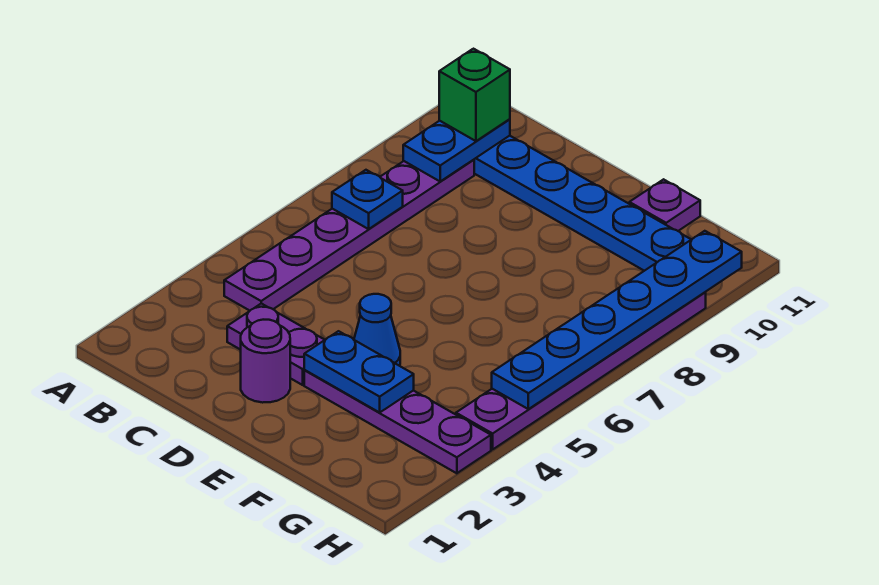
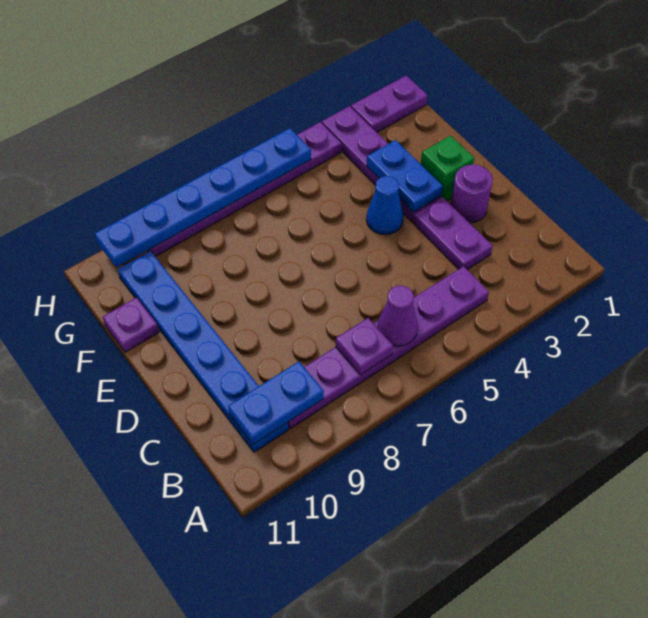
none -> purple cone B6 level 2
blue plate B7 level 2 -> purple plate B7 level 2
green brick B10 level 3 -> green brick E2 level 1
none -> purple plate H1:H2 level 1

